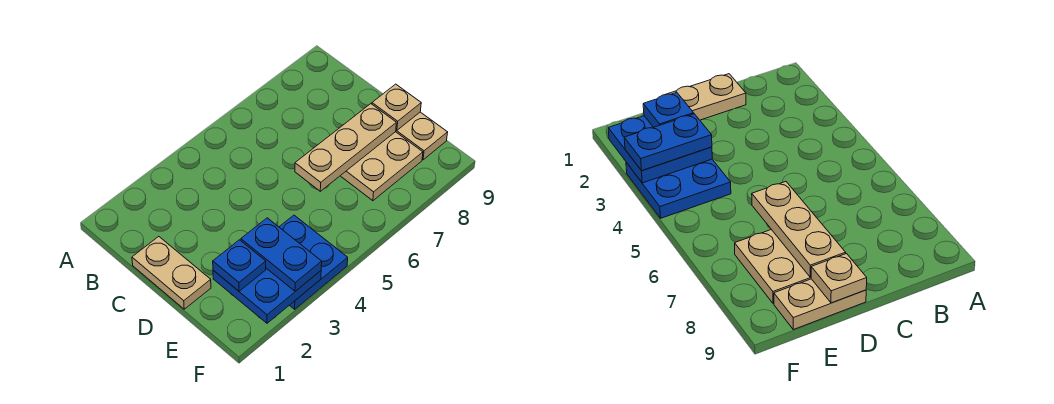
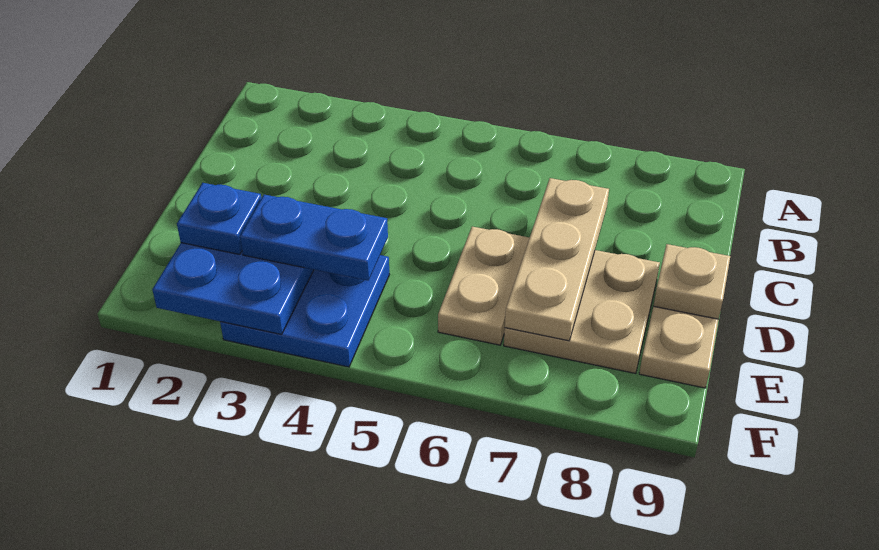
tan plate C1:D1 level 1 -> tan plate D6:E6 level 1
tan plate D6:D8 level 2 -> tan plate C7:E7 level 2
blue plate E3:F3 level 3 -> blue plate E3:E4 level 3

